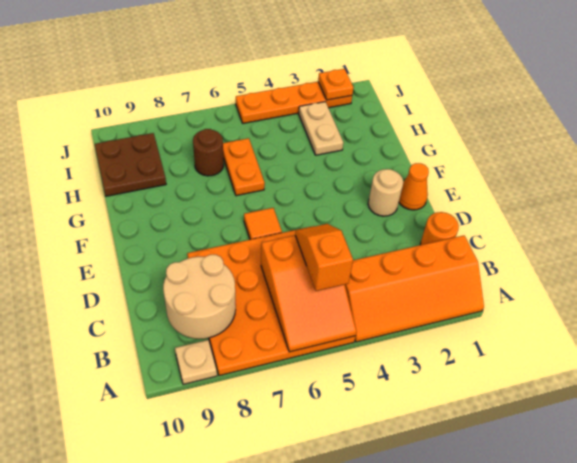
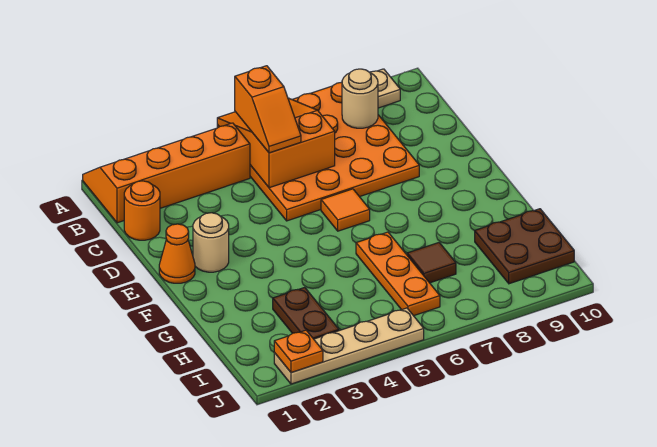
tan round brick B8:C9 level 2 -> tan round brick B8 level 2
orange plate G6:H6 level 1 -> orange plate G6:I6 level 1
tan plate H3:I3 level 1 -> brown plate H3:I3 level 1
brown round brick H7 level 1 -> brown tile H7 level 1
orange plate J2:J5 level 1 -> tan plate J2:J5 level 1

